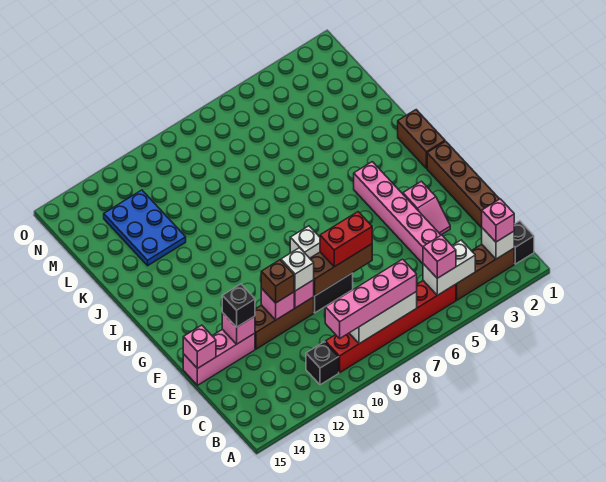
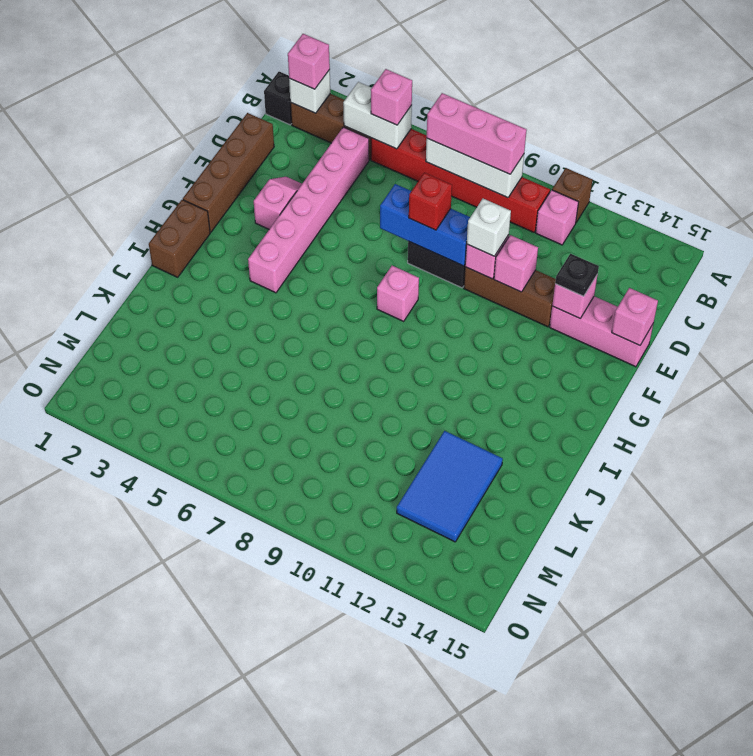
pink brick B7:B10 level 3 -> pink brick B7:B9 level 3
black brick B11 level 1 -> pink brick B11 level 1
brown brick E7:E9 level 2 -> blue brick E7:E9 level 2
red brick E7:E8 level 3 -> red brick E8 level 3
brown brick E11 level 3 -> brown brick A11 level 1
black brick E13 level 3 -> black plate E13 level 3
white brick G8 level 1 -> pink brick G8 level 1
blue plate K12:M13 level 1 -> blue tile K12:M13 level 1

